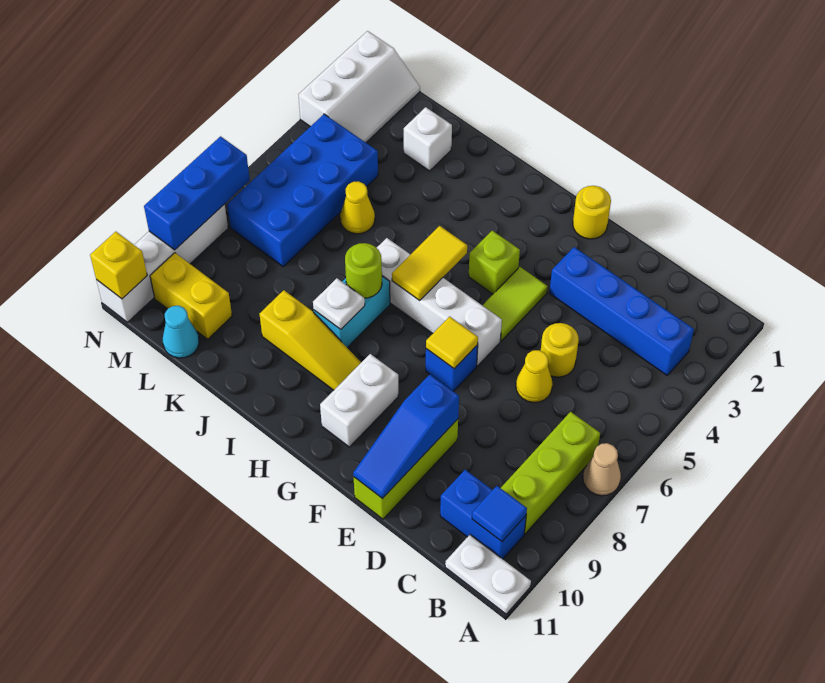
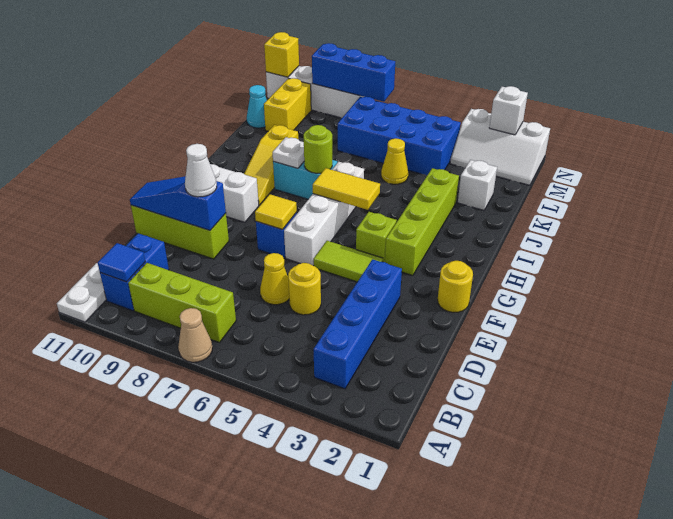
none -> white cone E9 level 3
none -> lime brick G3:J3 level 1
none -> white brick N2 level 2

